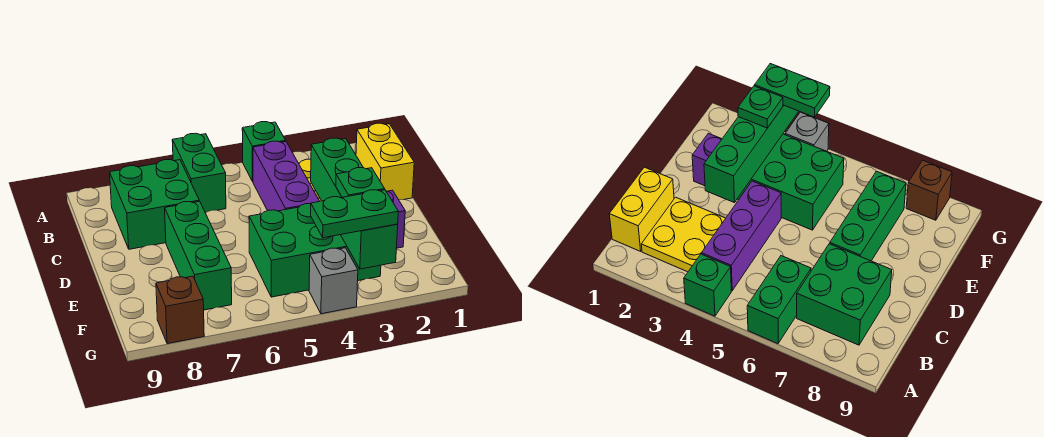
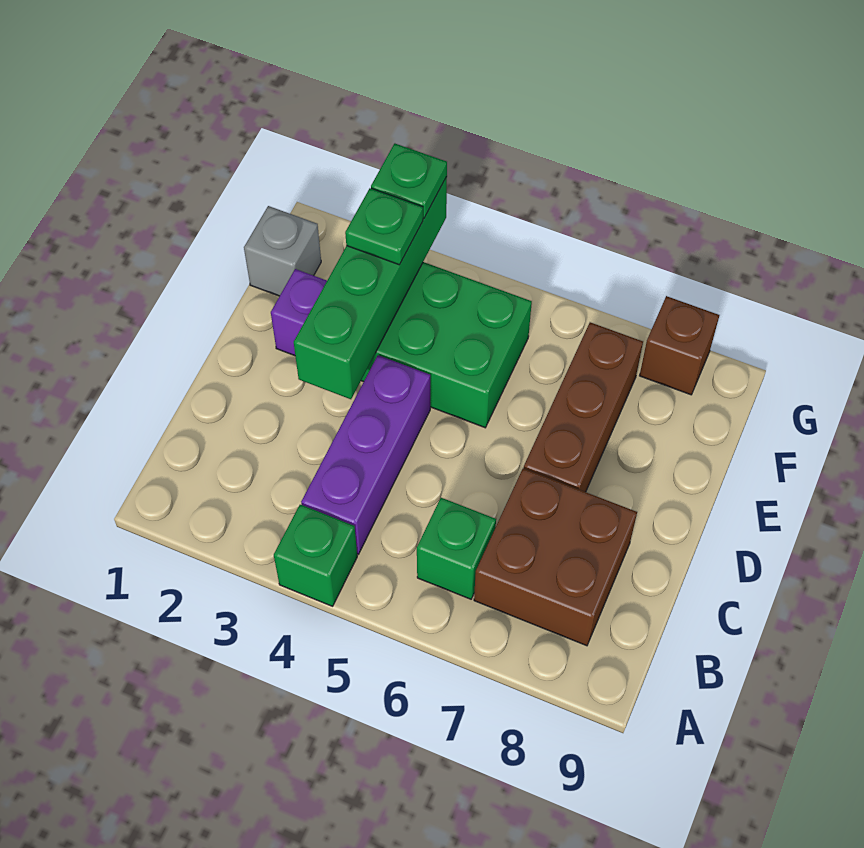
green brick A6:B6 level 1 -> green brick B6 level 1
yellow brick B1:C1 level 1 -> none
yellow plate B2:C3 level 1 -> none
green brick B7:C8 level 1 -> brown brick B7:C8 level 1
green brick D7:F7 level 1 -> brown brick D7:F7 level 1
green plate G3:G4 level 3 -> green plate G3 level 3
grey brick G4 level 1 -> grey brick F1 level 1

